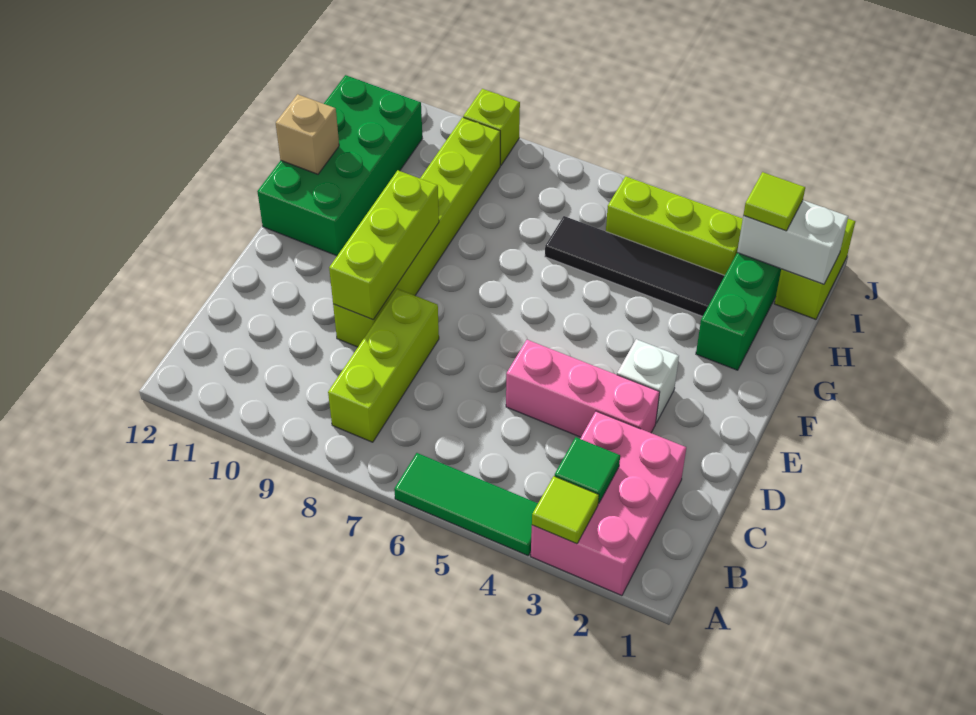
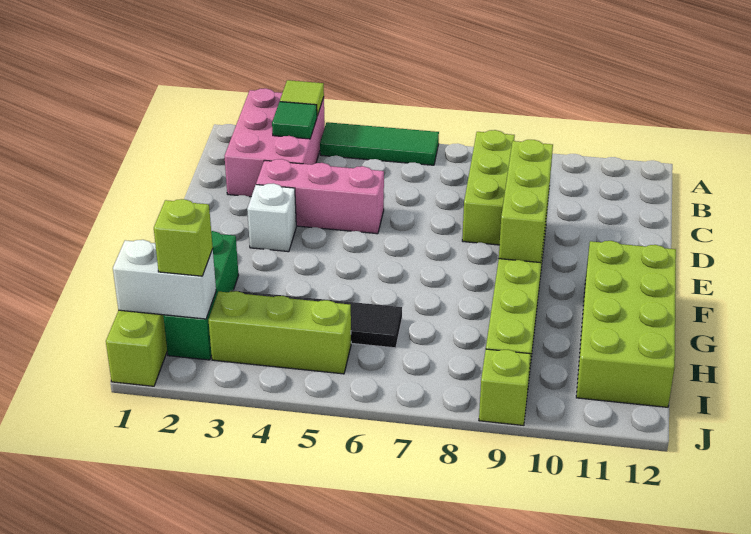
green brick F11:I12 level 1 -> lime brick F11:I12 level 1
tan brick G12 level 2 -> none
lime tile I2 level 3 -> lime brick I2 level 3

